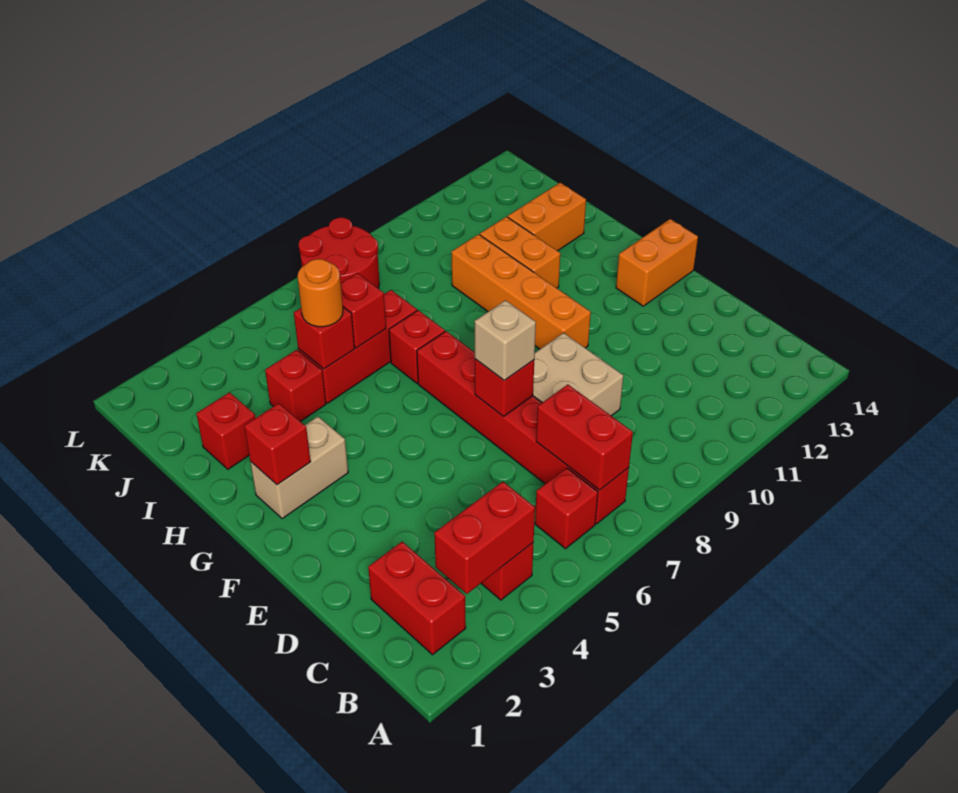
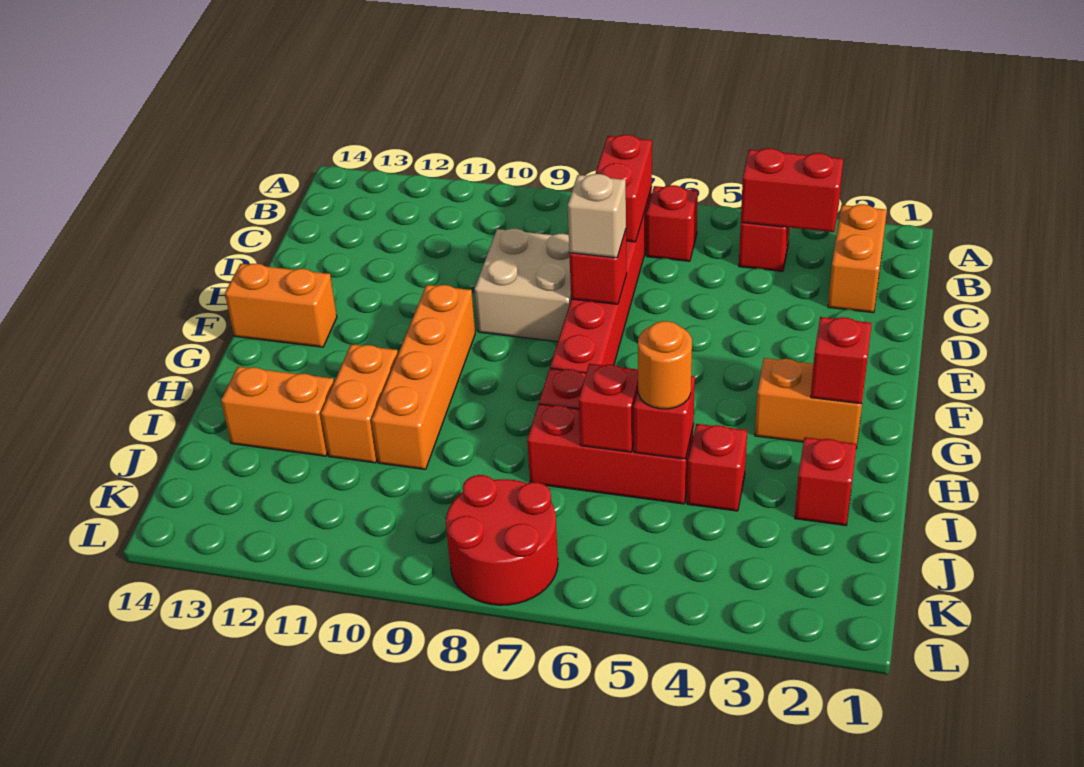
red brick B2:C2 level 1 -> orange brick B2:C2 level 1
tan brick G2:G3 level 1 -> orange brick G2:G3 level 1

